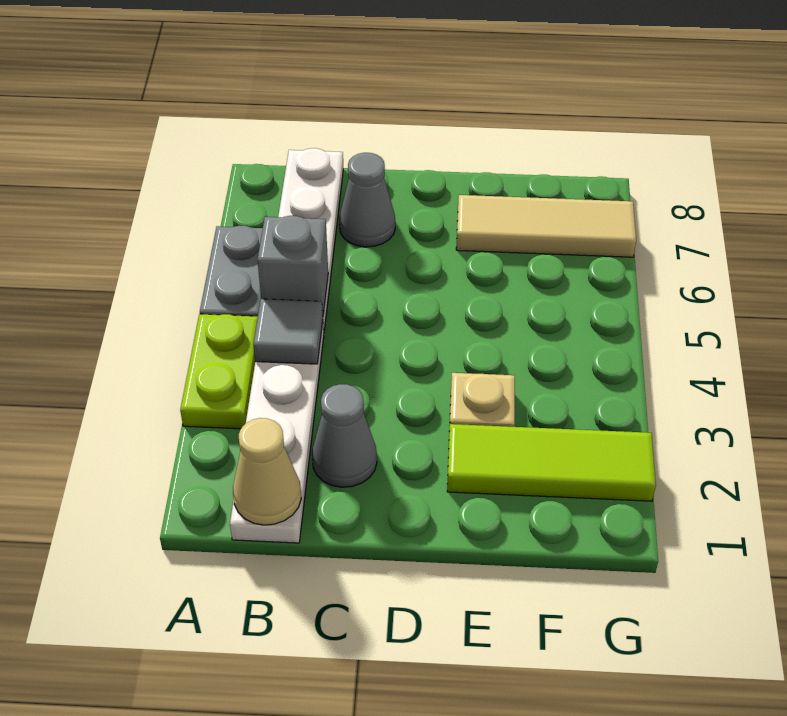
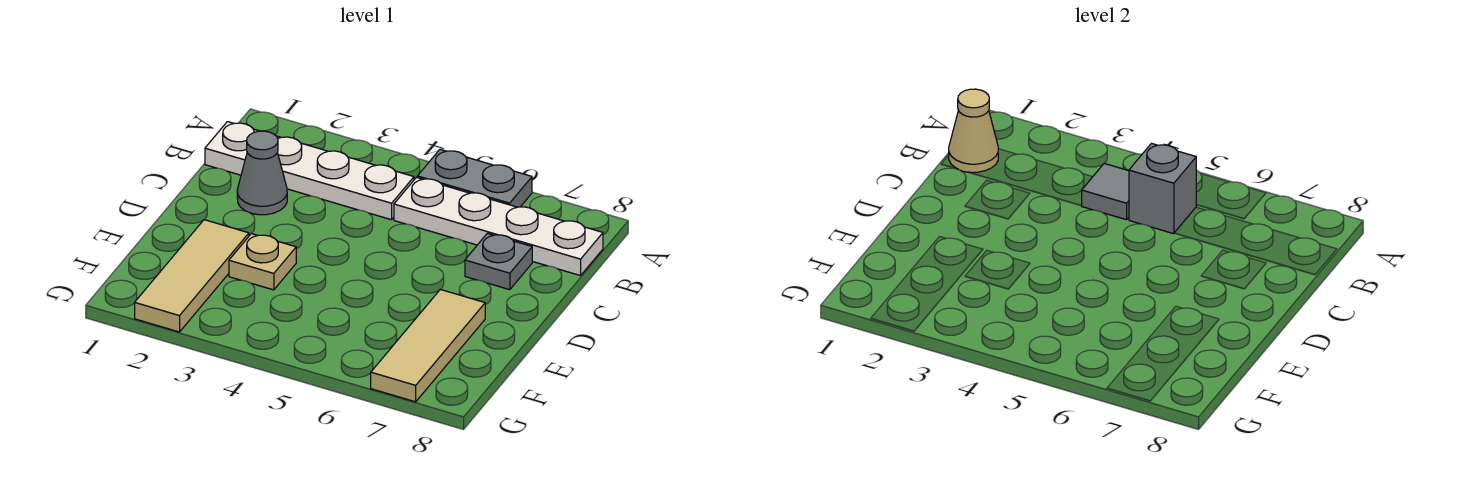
lime plate A3:A4 level 1 -> none
grey cone C7 level 1 -> grey plate C7 level 1
lime tile E2:G2 level 1 -> tan tile E2:G2 level 1

